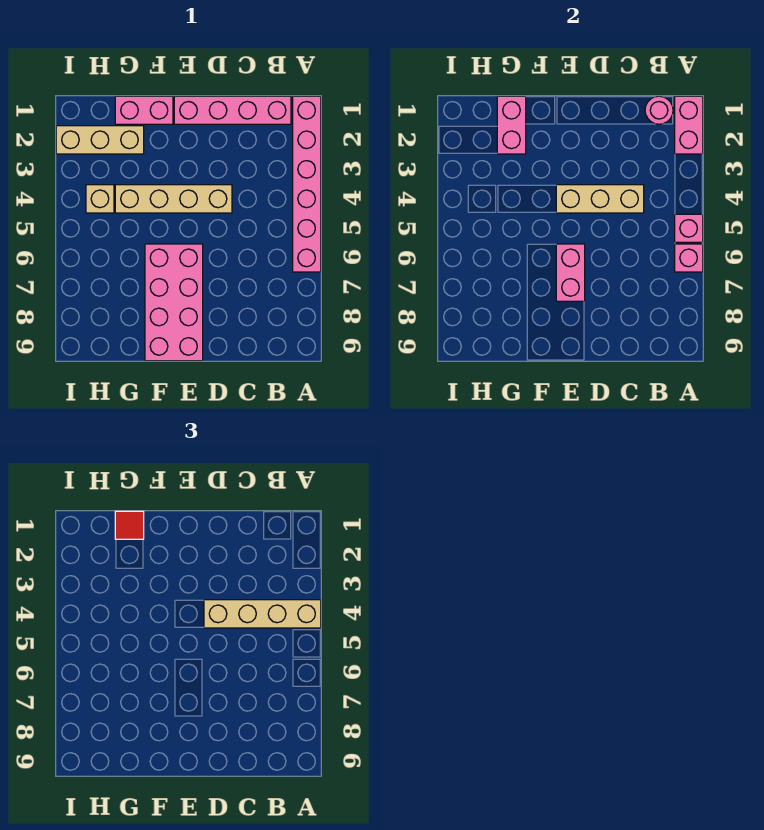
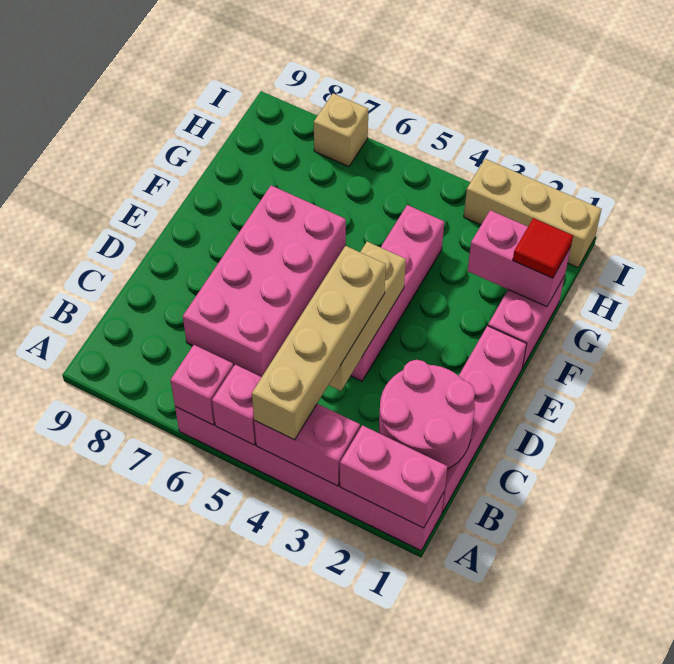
pink round brick B1 level 2 -> pink round brick B1:C2 level 2
tan brick D4:G4 level 1 -> pink brick D4:G4 level 1
pink brick E6:F9 level 1 -> pink brick C6:F7 level 1
pink brick E6:E7 level 2 -> pink brick A3:A4 level 2
tan brick G2:I2 level 1 -> tan brick I1:I3 level 1
tan brick H4 level 1 -> tan brick I7 level 1

